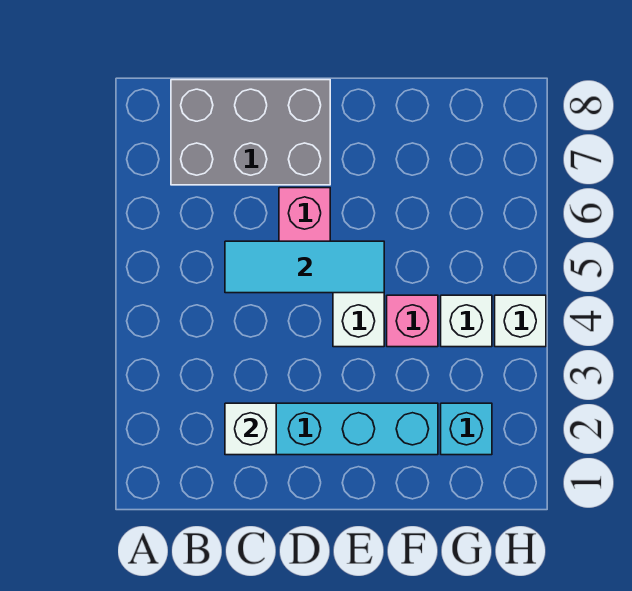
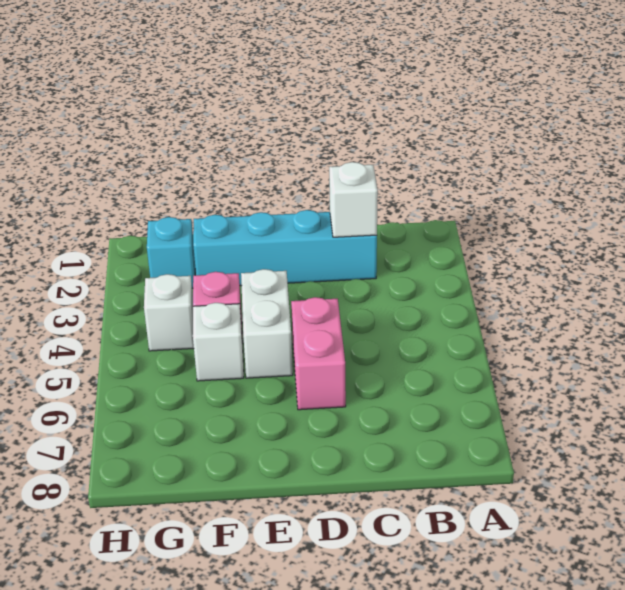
grey brick B7:D8 level 1 -> none
cyan tile C5:E5 level 2 -> none
white brick H4 level 1 -> white brick F5 level 1

